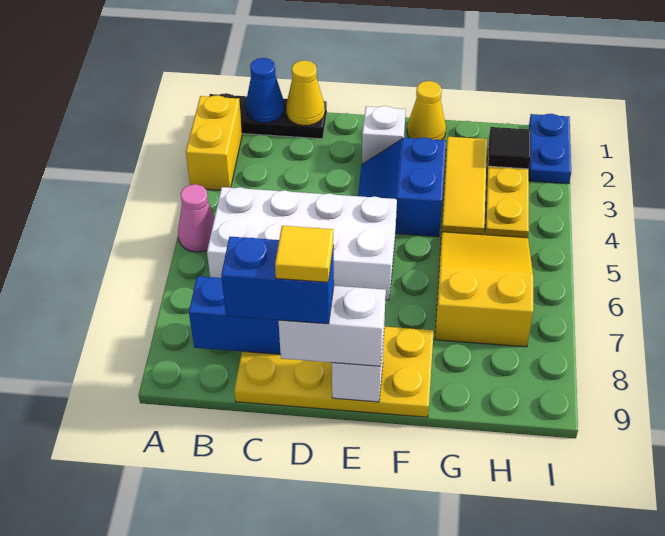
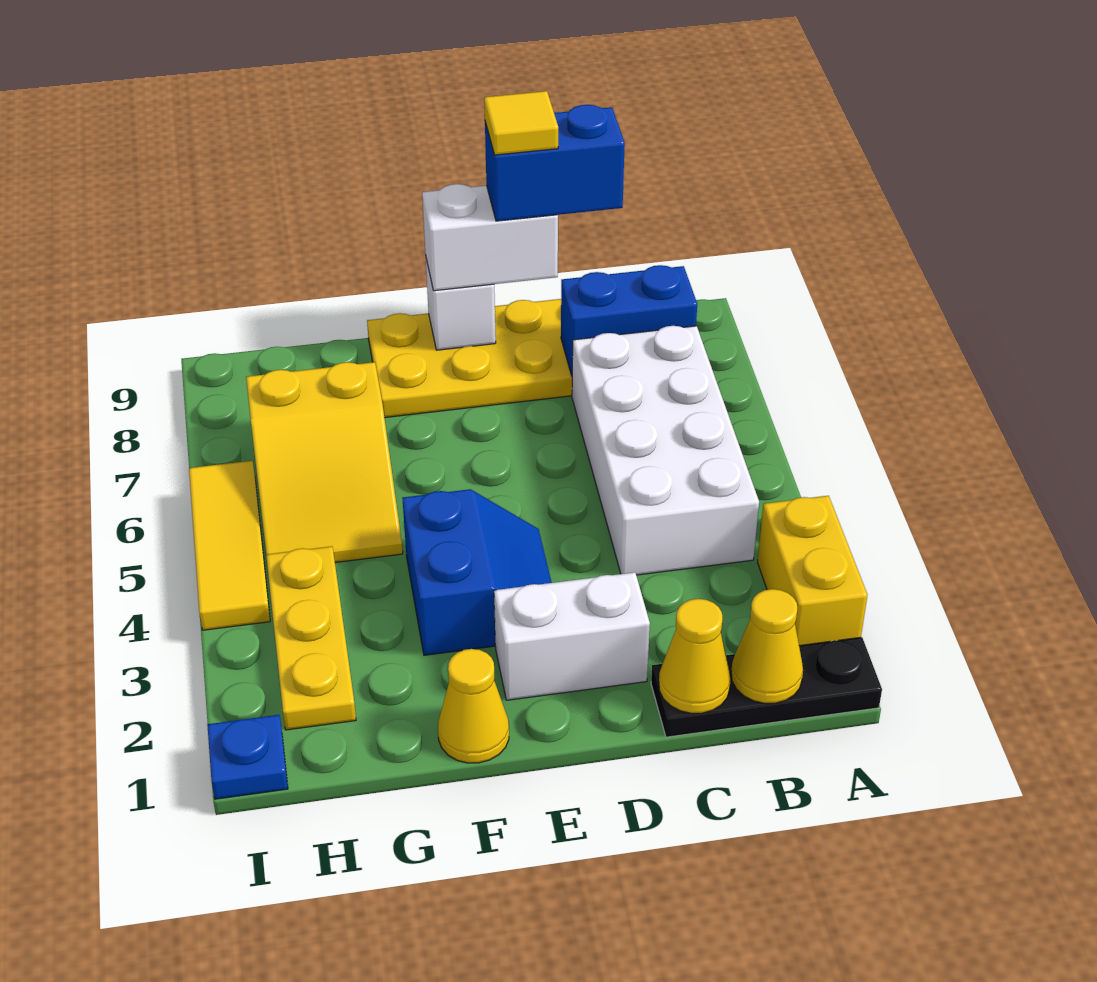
pink cone A5 level 1 -> none
blue cone B1 level 2 -> yellow cone B1 level 2
white brick B5:E6 level 1 -> white brick B4:C7 level 1
white brick E2 level 1 -> white brick D2:E2 level 1
yellow tile G2:G4 level 1 -> yellow tile I4:I6 level 1
black tile H2 level 2 -> none
blue plate I1:I2 level 1 -> blue plate I1 level 1

